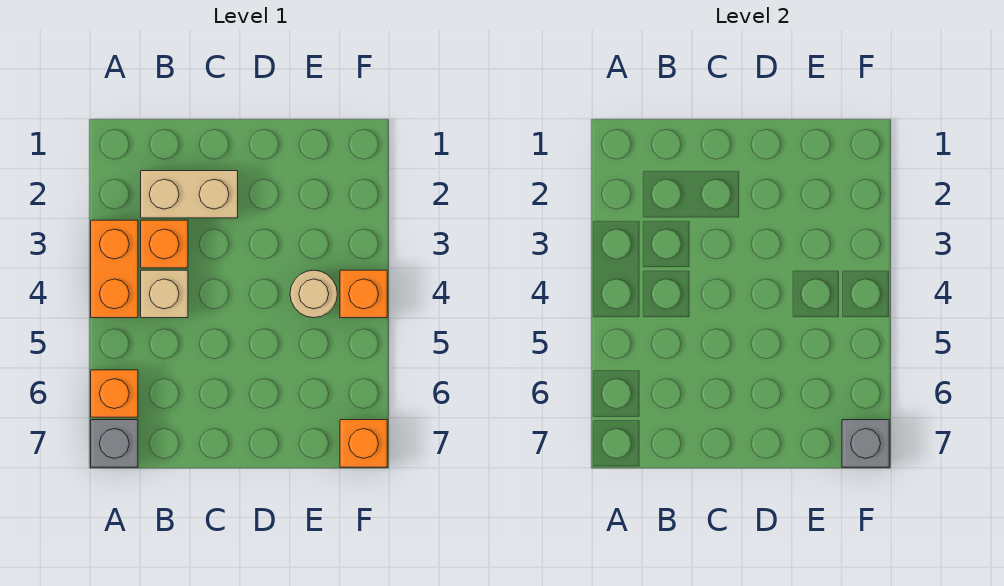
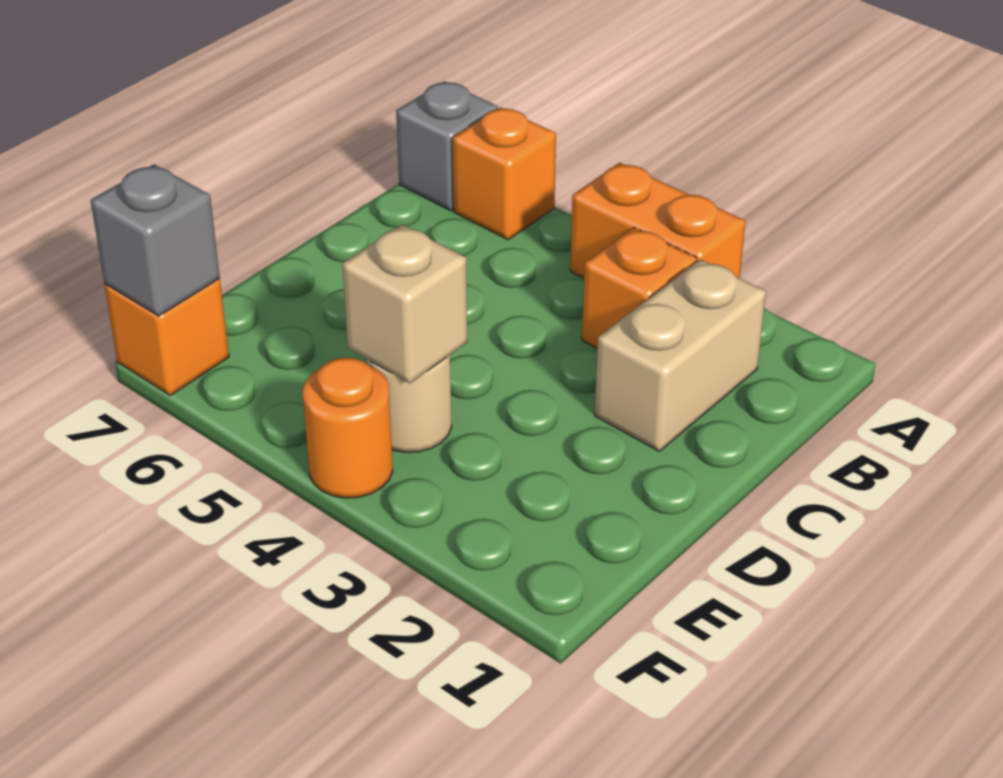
tan brick B4 level 1 -> tan brick E4 level 2
orange brick F4 level 1 -> orange round brick F4 level 1

